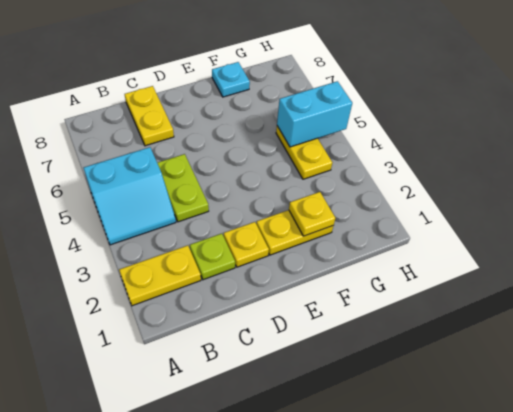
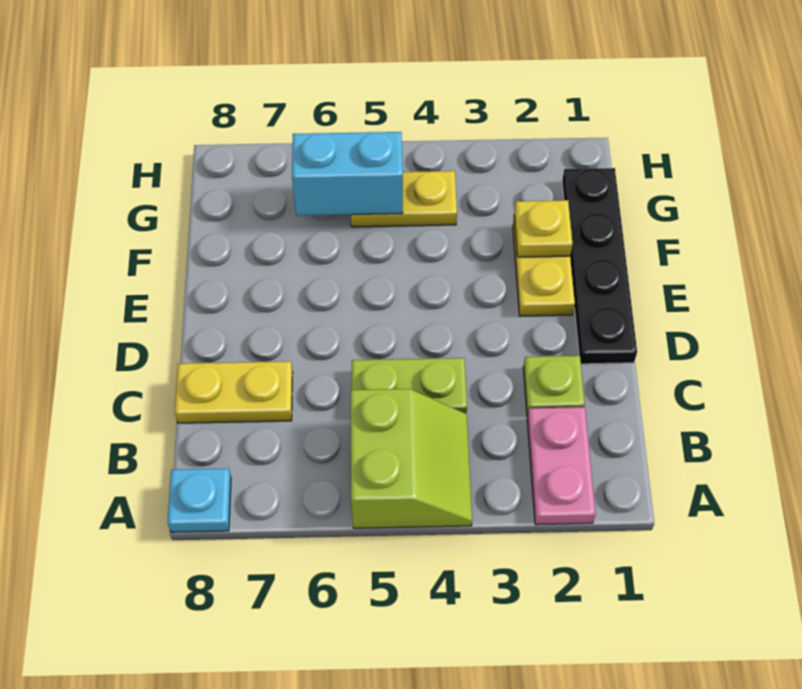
yellow plate A2:B2 level 1 -> pink plate A2:B2 level 1
cyan slope A4:B5 level 1 top 5 -> lime slope A4:B5 level 1 top 5
none -> black plate D1:G1 level 1
yellow plate D2 level 1 -> none
cyan plate F8 level 1 -> cyan plate A8 level 1
cyan brick G5:H5 level 2 -> cyan brick G5:G6 level 2

